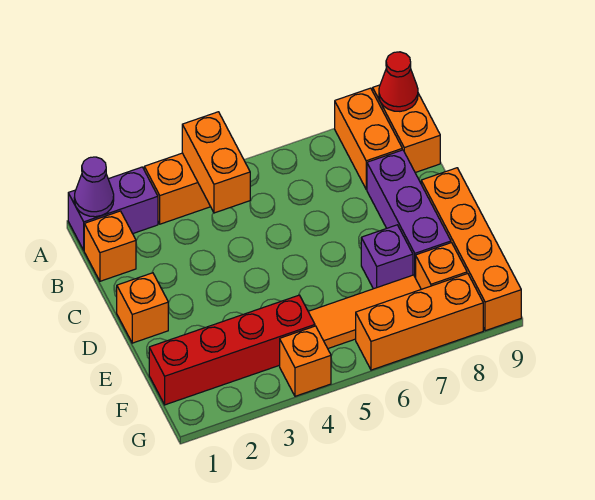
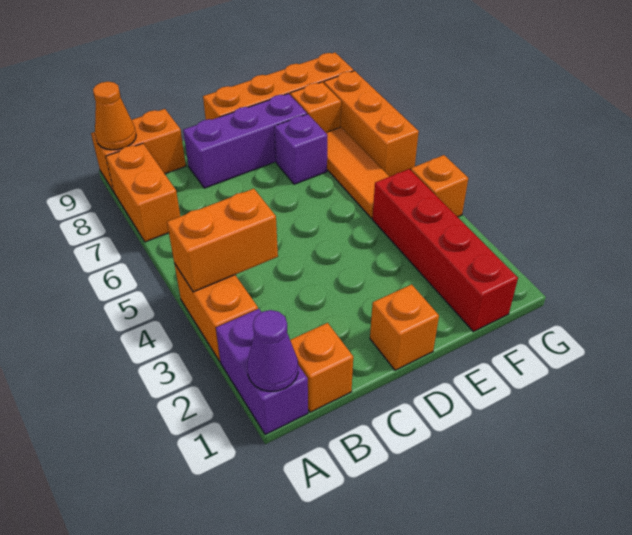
orange brick A8:B8 level 1 -> orange brick A7:A8 level 1
red cone A9 level 2 -> orange cone A9 level 2

